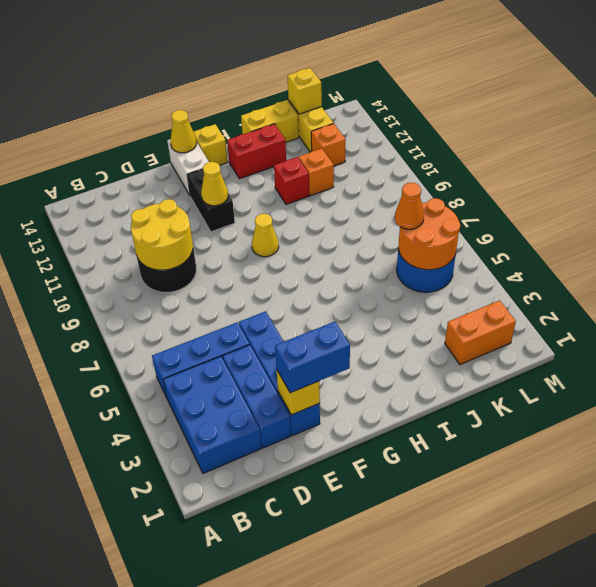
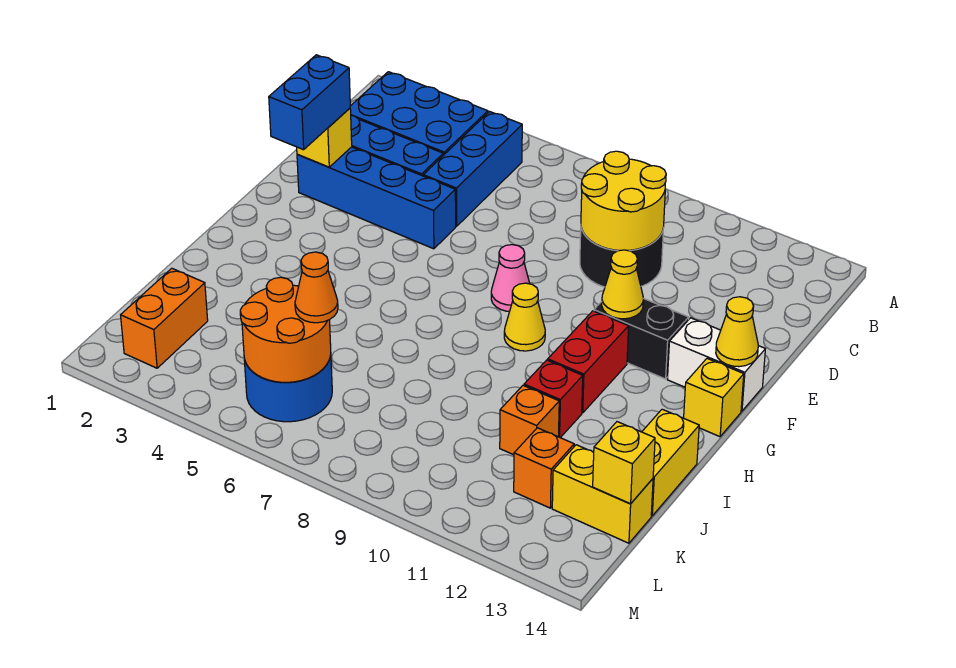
none -> pink cone F8 level 1
red brick H13:I13 level 1 -> red brick G11:H11 level 1

